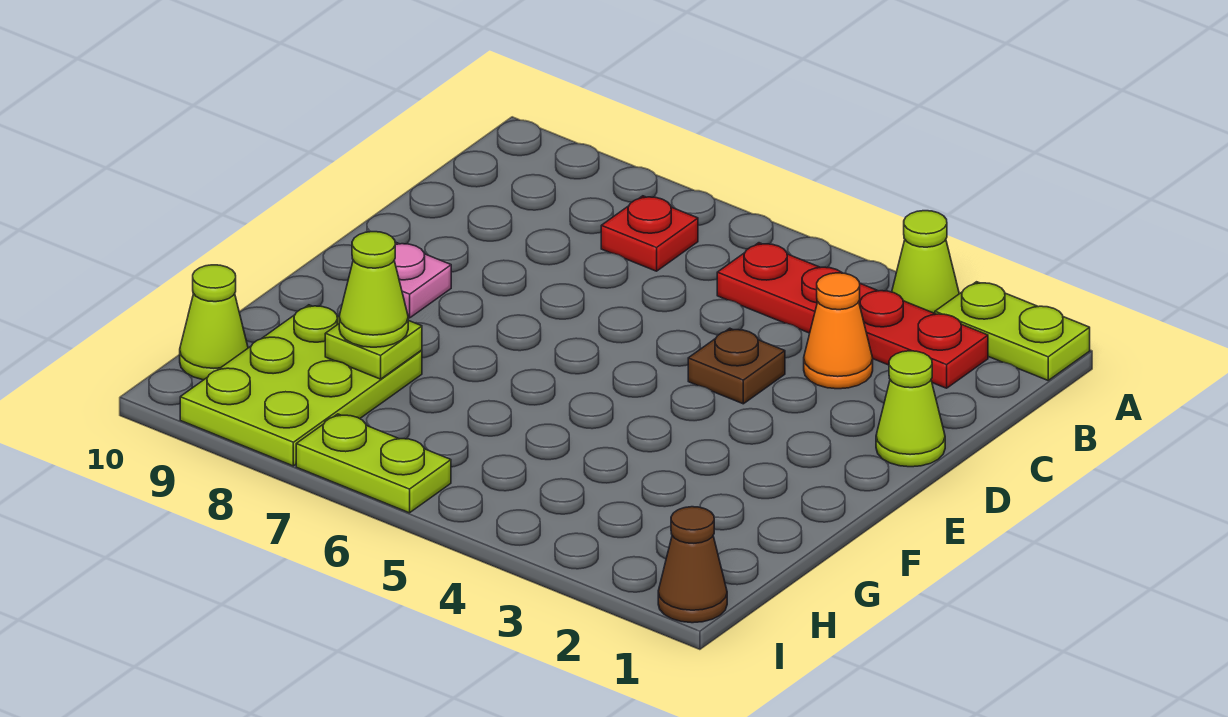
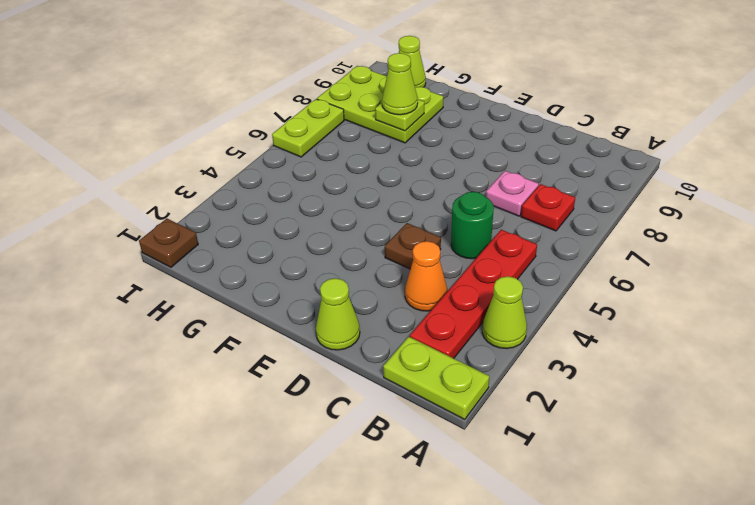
lime plate A1:A2 level 1 -> lime plate A1:B1 level 1
none -> green round brick C5 level 1
pink plate E9 level 1 -> pink plate C7 level 1
brown cone I1 level 1 -> brown plate I1 level 1

